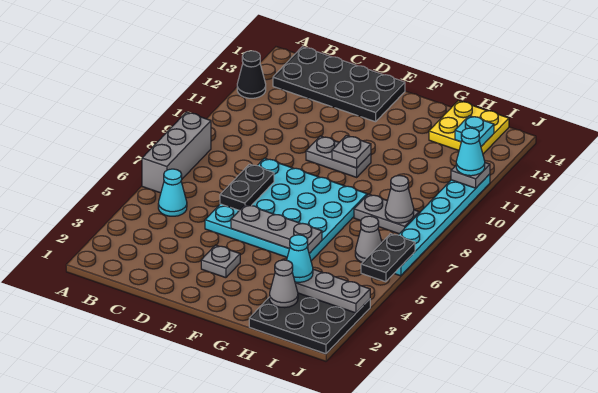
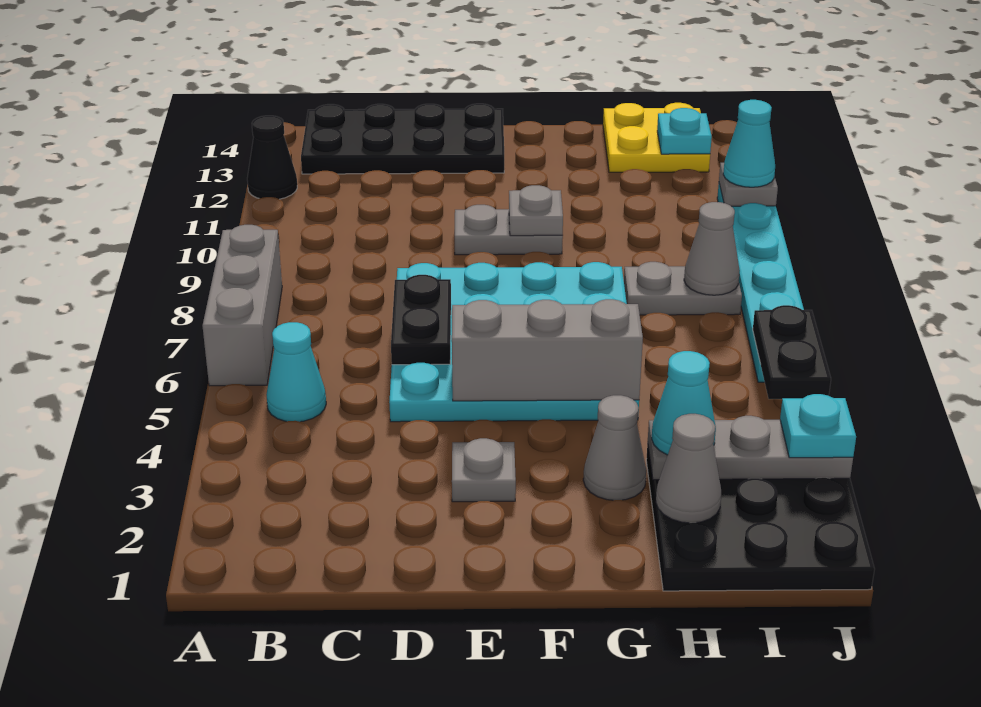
grey plate E5:G5 level 2 -> grey brick E5:G5 level 2
grey cone I6 level 1 -> grey cone G3 level 1
none -> cyan plate J3 level 3

